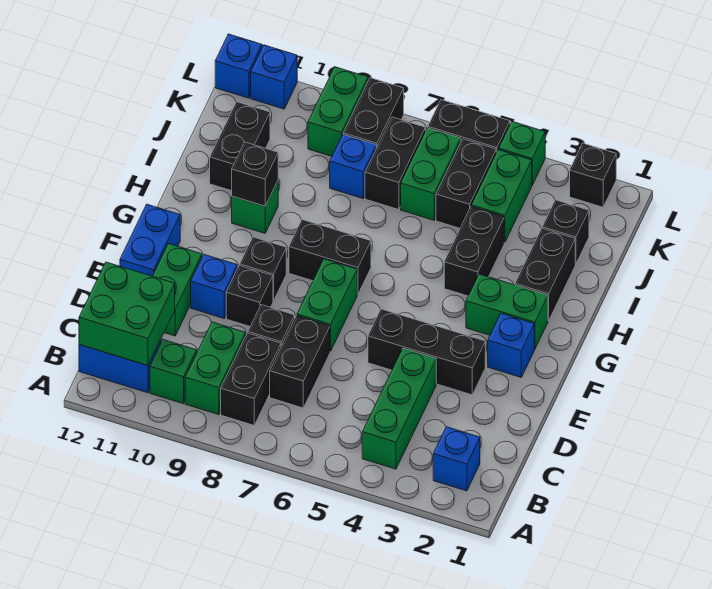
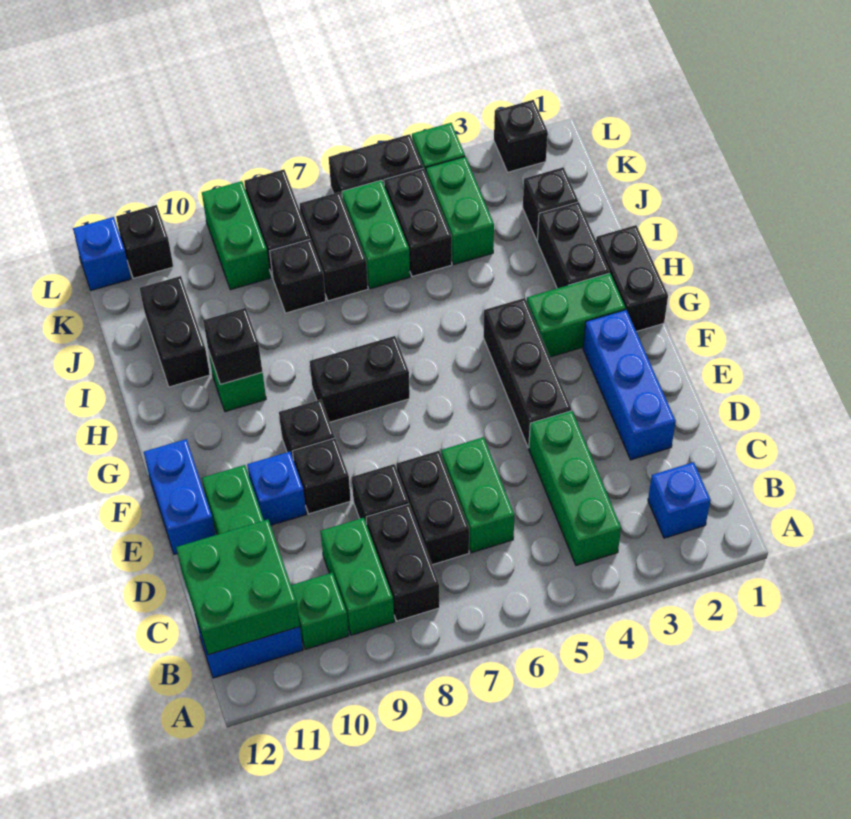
black brick E3:E5 level 1 -> black brick E4:G4 level 1
green brick E7:F7 level 1 -> green brick C6:D6 level 1
blue brick F2 level 1 -> blue brick D2:F2 level 1
black brick H4:I4 level 1 -> black brick G1:H1 level 1
blue brick J8 level 1 -> black brick J8 level 1
blue brick L11 level 1 -> black brick L11 level 1

